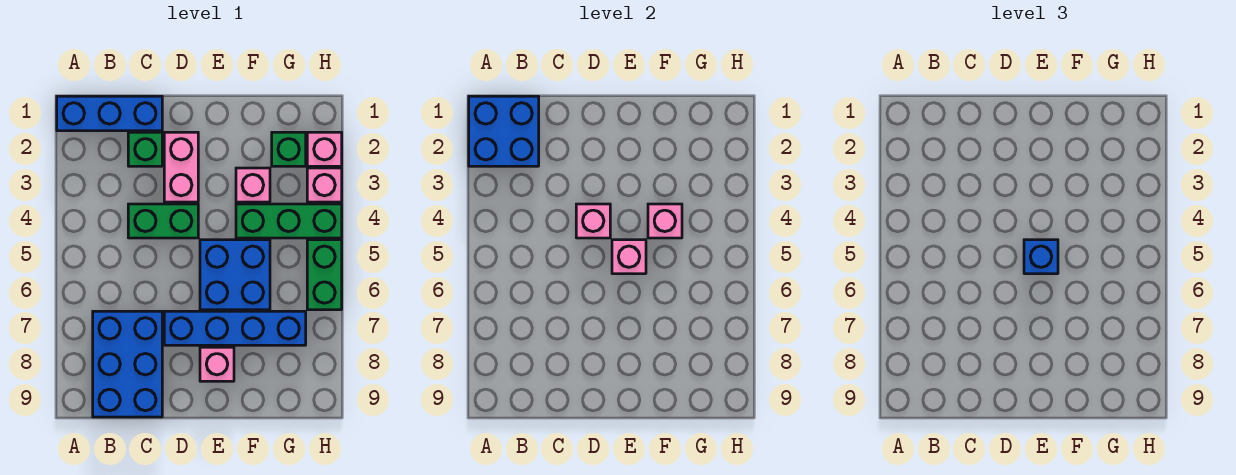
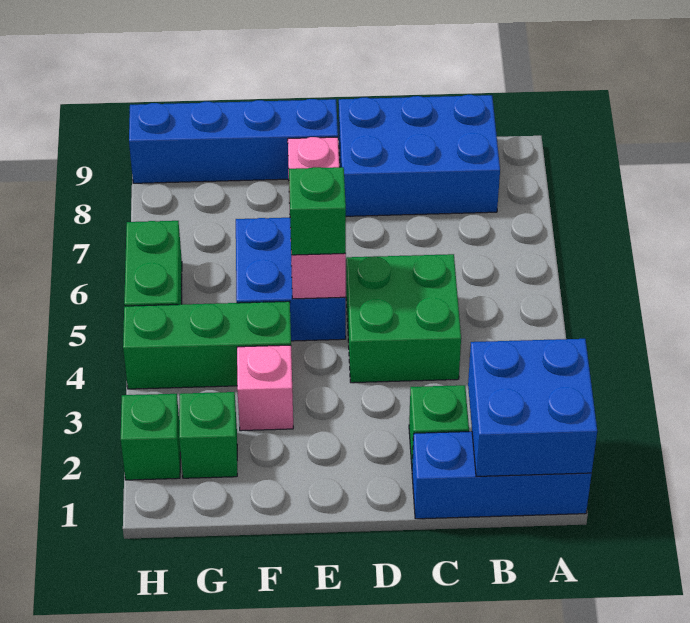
blue brick B7:C9 level 1 -> blue brick B8:D9 level 1
green brick C4:D4 level 1 -> green brick C4:D5 level 1
pink brick D2:D3 level 1 -> none
pink brick D4 level 2 -> none
blue brick D7:G7 level 1 -> blue brick E9:H9 level 1
blue brick E5 level 3 -> green brick E5 level 3
pink brick F4 level 2 -> none
pink brick H2 level 1 -> green brick H2 level 1
pink brick H3 level 1 -> none

